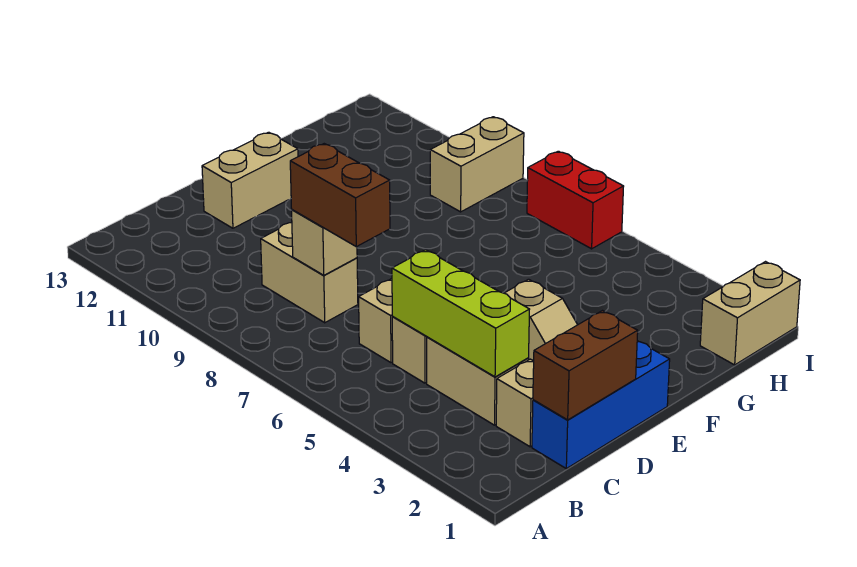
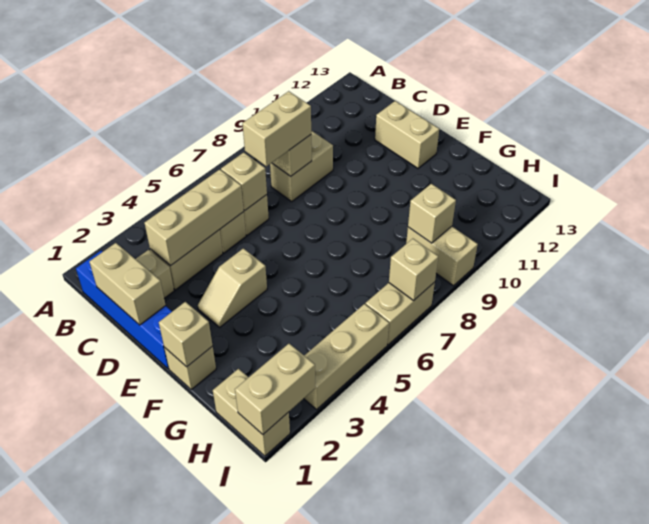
blue brick C1:E1 level 1 -> blue brick B1:E1 level 1
brown brick C1:D1 level 2 -> tan brick C1:D1 level 2
lime brick C3:C5 level 2 -> tan brick C3:C5 level 2
none -> tan brick C6 level 2
brown brick C7:C8 level 3 -> tan brick C7:C8 level 3
none -> tan brick F1 level 1
none -> tan brick F1 level 2
none -> tan brick H9 level 2
none -> tan brick I1:I2 level 2
none -> tan brick I3:I5 level 1
red brick I6:I7 level 1 -> tan brick I6:I7 level 1
none -> tan brick I7 level 2

